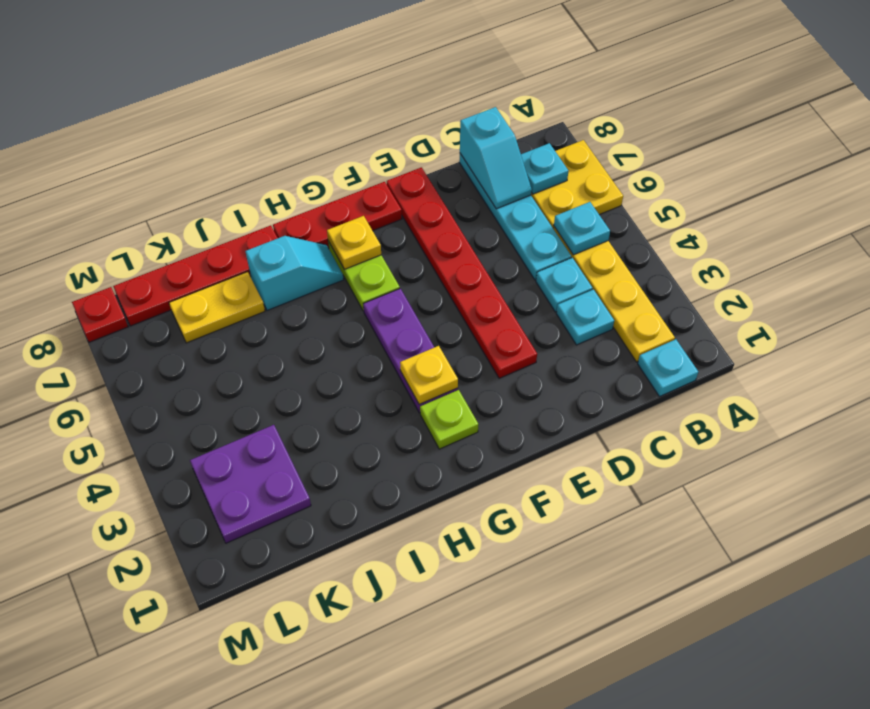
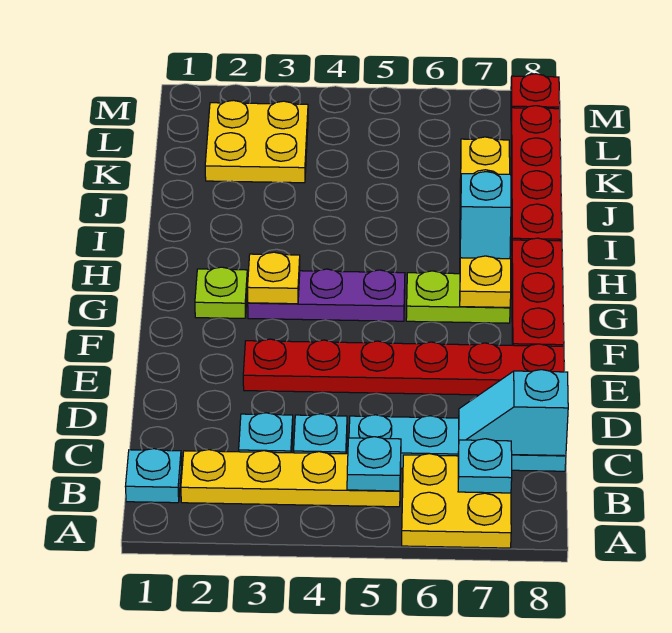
purple plate K2:L3 level 1 -> yellow plate K2:L3 level 1

